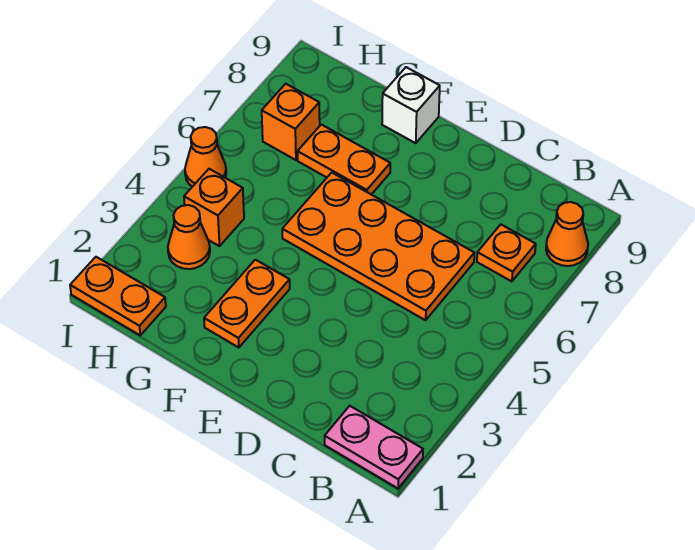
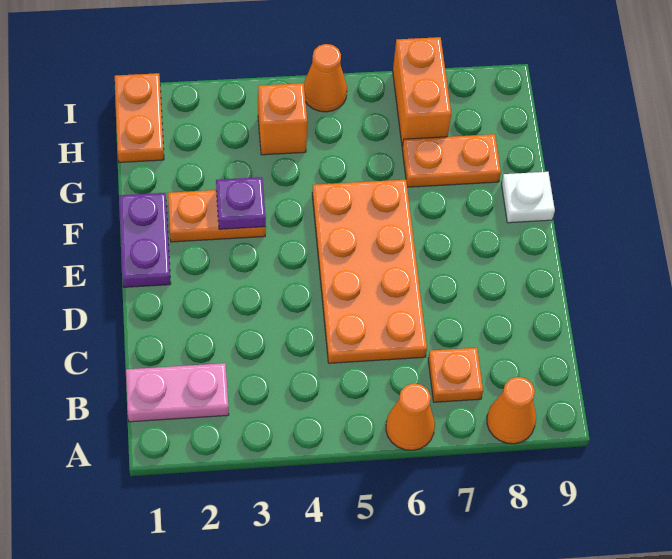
pink plate A1:B1 level 1 -> pink plate B1:B2 level 1
none -> purple plate E1:F1 level 1
none -> purple plate F3 level 2
orange plate F7:G7 level 1 -> orange plate G7:G8 level 1
white brick F9 level 1 -> white plate F9 level 1
orange cone H3 level 1 -> orange cone A6 level 1
orange brick H7 level 1 -> orange brick H7:I7 level 1

